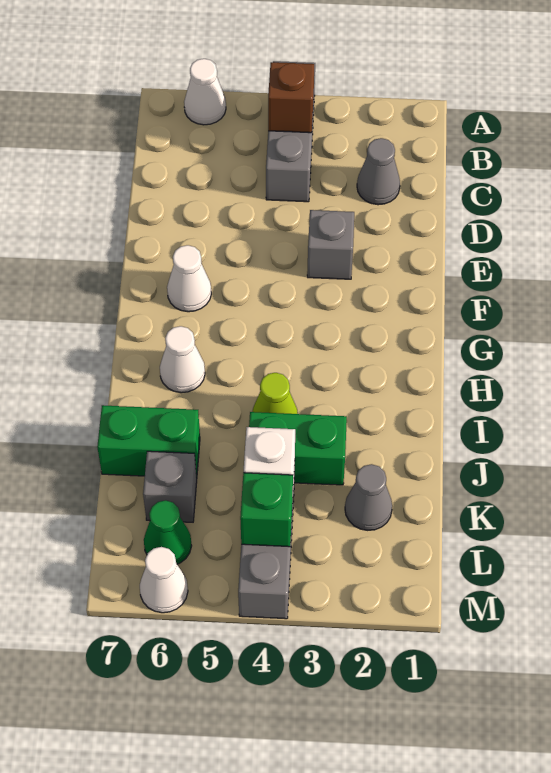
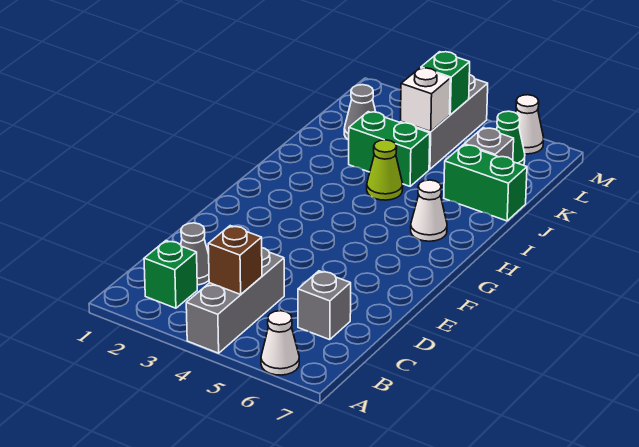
none -> green brick B2 level 1
grey brick E3 level 1 -> grey brick C6 level 1
white cone F6 level 1 -> none

